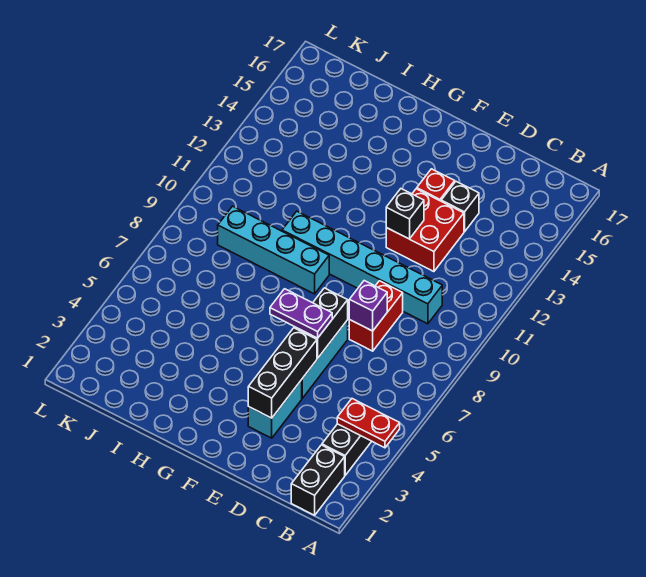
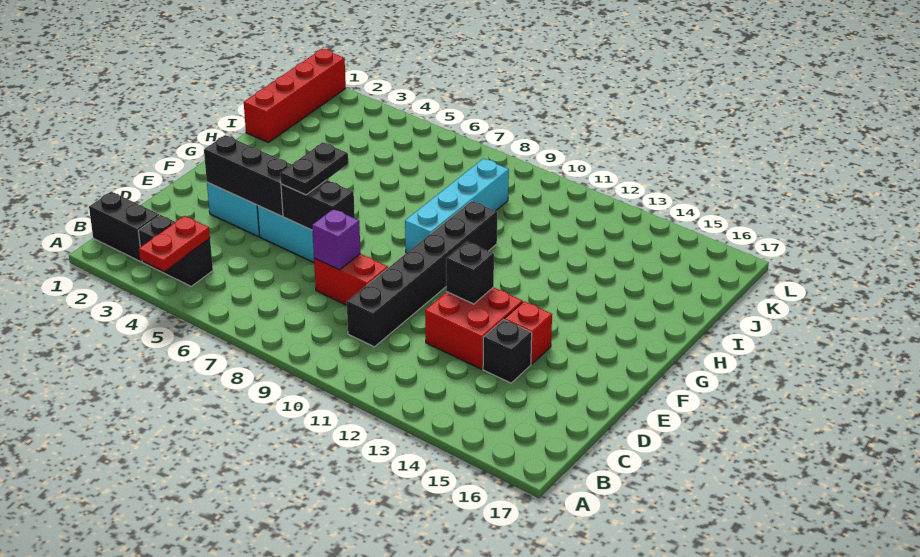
cyan brick C10:H10 level 1 -> black brick C10:H10 level 1
purple plate E6:F6 level 3 -> black plate E6:F6 level 3
none -> red brick I1:L1 level 1

